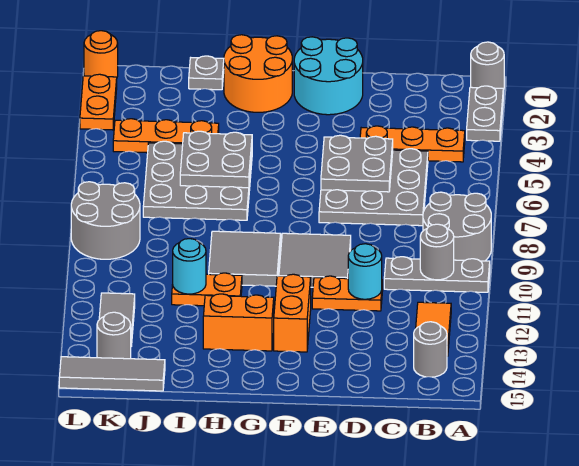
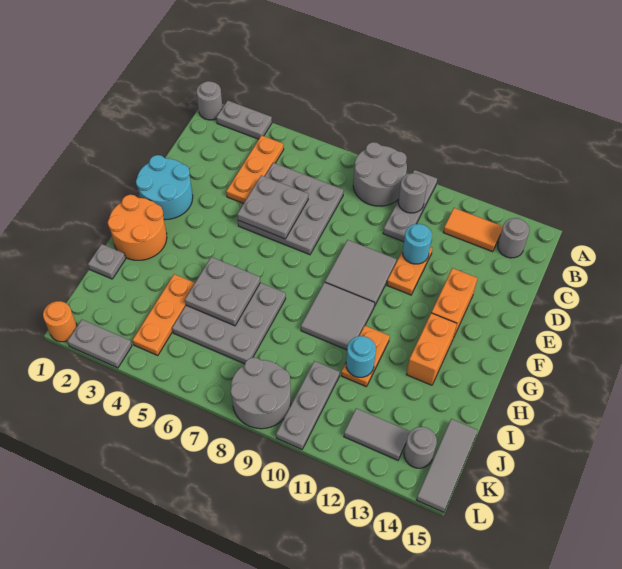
orange brick F12:F13 level 1 -> orange brick E13:F13 level 1
none -> grey plate J10:L10 level 1
orange plate L2:L3 level 1 -> grey plate L2:L3 level 1

